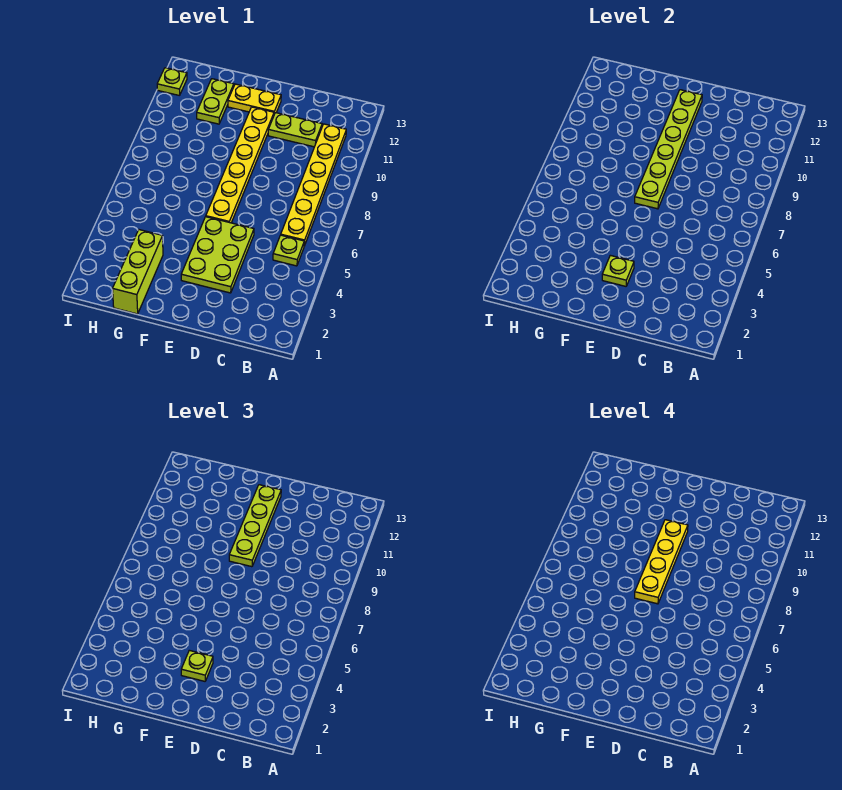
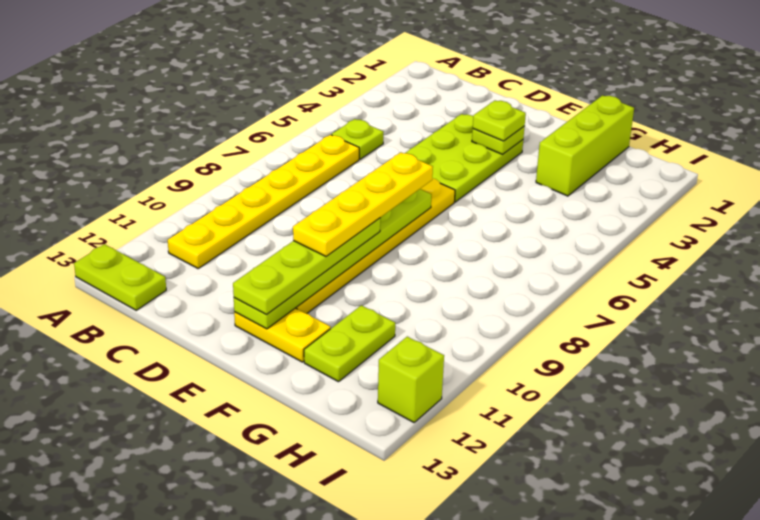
lime plate C11:D11 level 1 -> lime plate A13:B13 level 1
lime plate I12 level 1 -> lime brick I12 level 1

